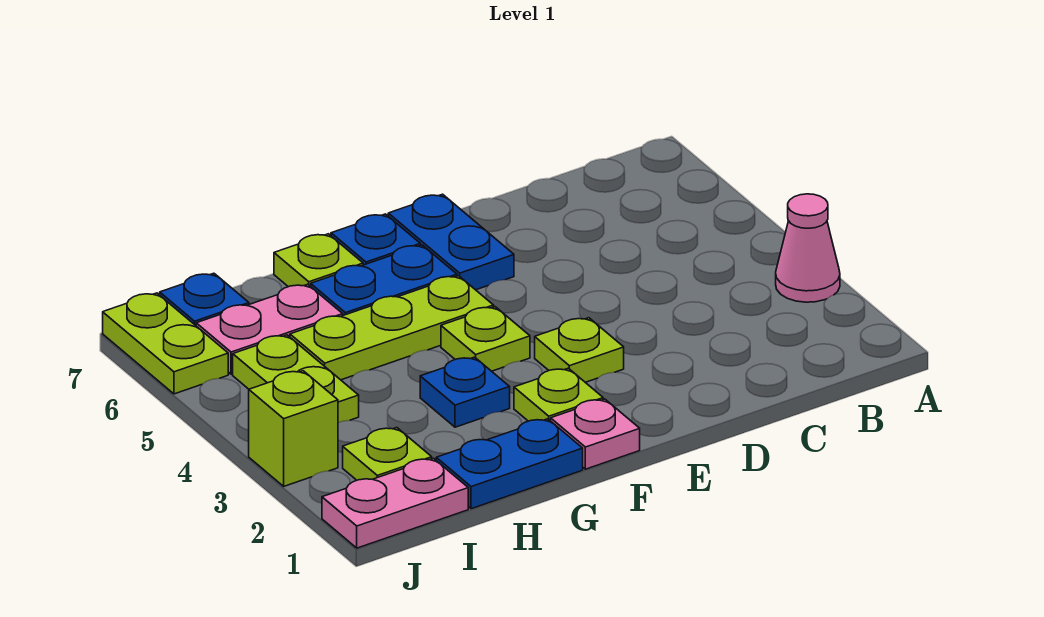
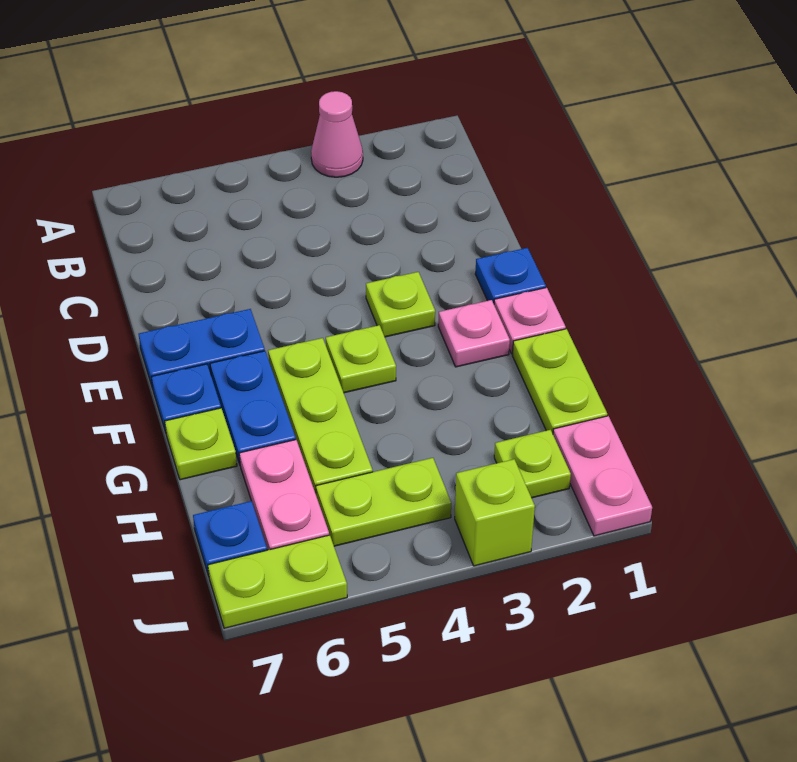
lime plate F2 level 1 -> pink plate F2 level 1
blue plate G1:H1 level 1 -> lime plate G1:H1 level 1
blue plate G3 level 1 -> blue plate E1 level 1

